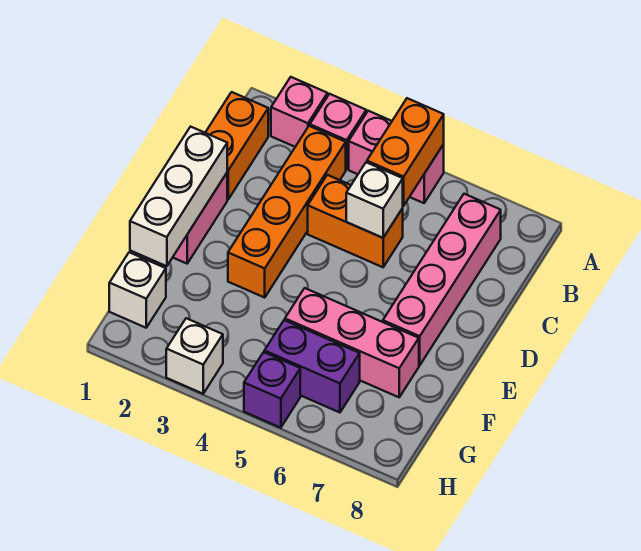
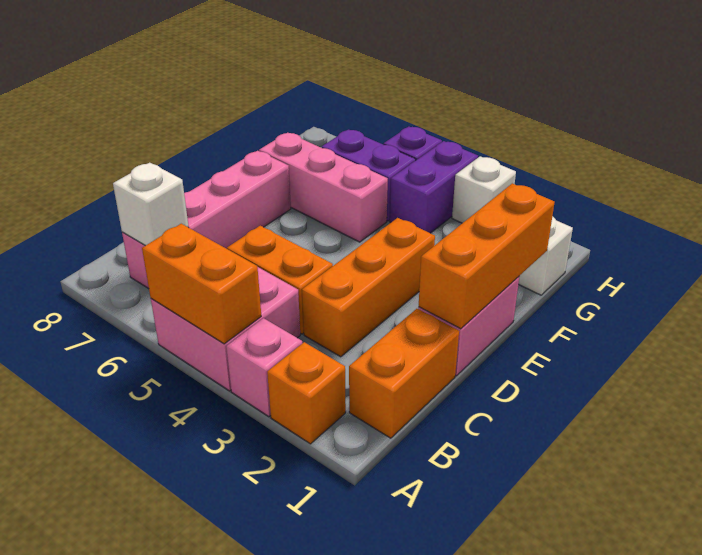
pink brick A2 level 1 -> orange brick A2 level 1
pink brick A4:A5 level 1 -> pink brick A4:B5 level 1
orange brick A5:B5 level 2 -> orange brick A4:A5 level 2
orange brick B3:E3 level 1 -> orange brick C3:E3 level 1
white brick C5 level 2 -> white brick B7 level 2
white brick D1:F1 level 2 -> orange brick D1:F1 level 2
none -> purple brick G4:H4 level 1

